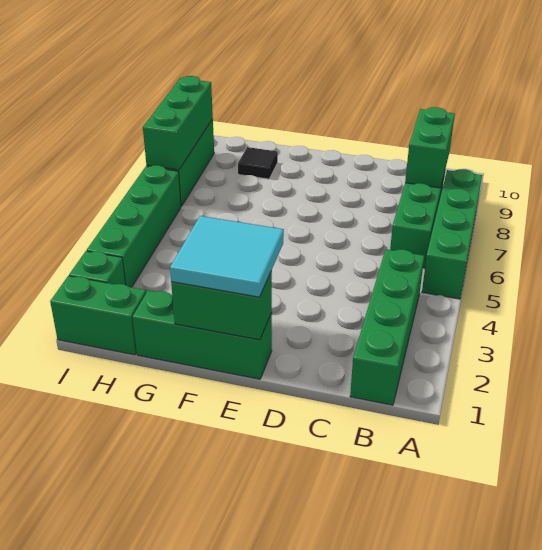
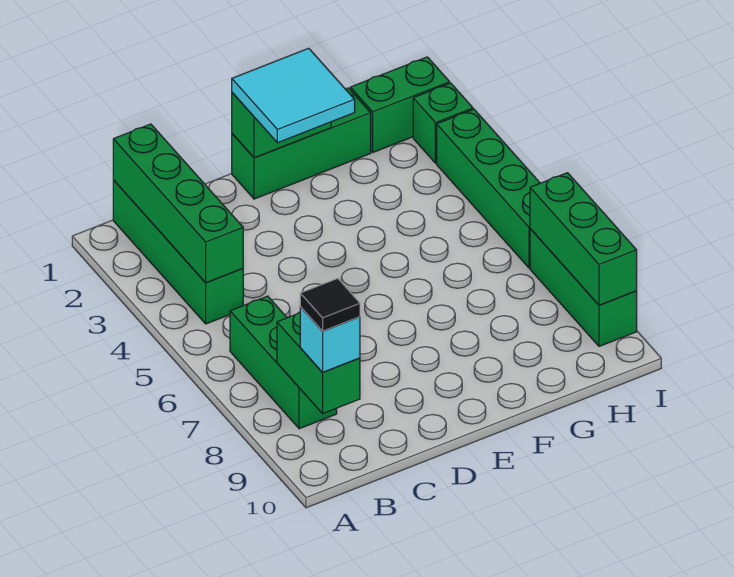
green brick A5:A8 level 1 -> green brick B1:B4 level 2
none -> cyan brick B9 level 3
black tile G9 level 1 -> black tile B9 level 4

